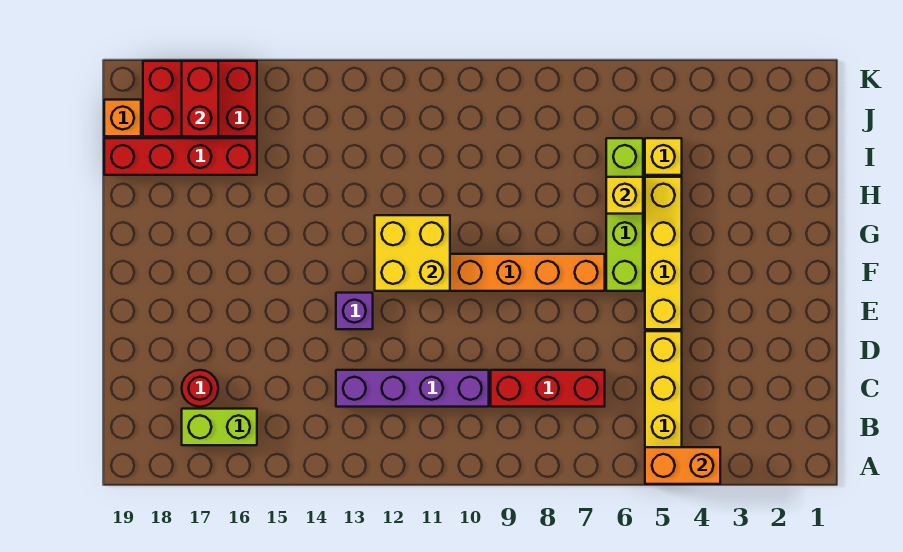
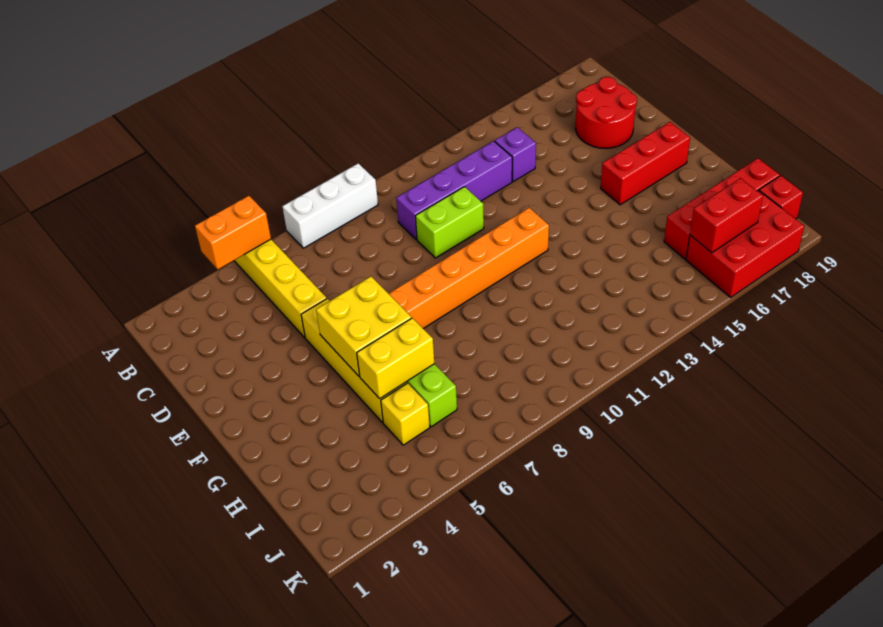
none -> white brick A7:A9 level 1
lime brick B16:B17 level 1 -> lime brick D10:D11 level 1
red brick C7:C9 level 1 -> red brick F16:F18 level 1
red round brick C17 level 1 -> red round brick C17:D18 level 1
purple brick E13 level 1 -> purple brick C14 level 1
yellow brick F11:G12 level 2 -> yellow brick F5:G6 level 2
yellow brick H6 level 2 -> yellow brick H5:H6 level 2
red brick J17:K17 level 2 -> red brick J16:J17 level 2
orange brick J19 level 1 -> red brick J19 level 1

